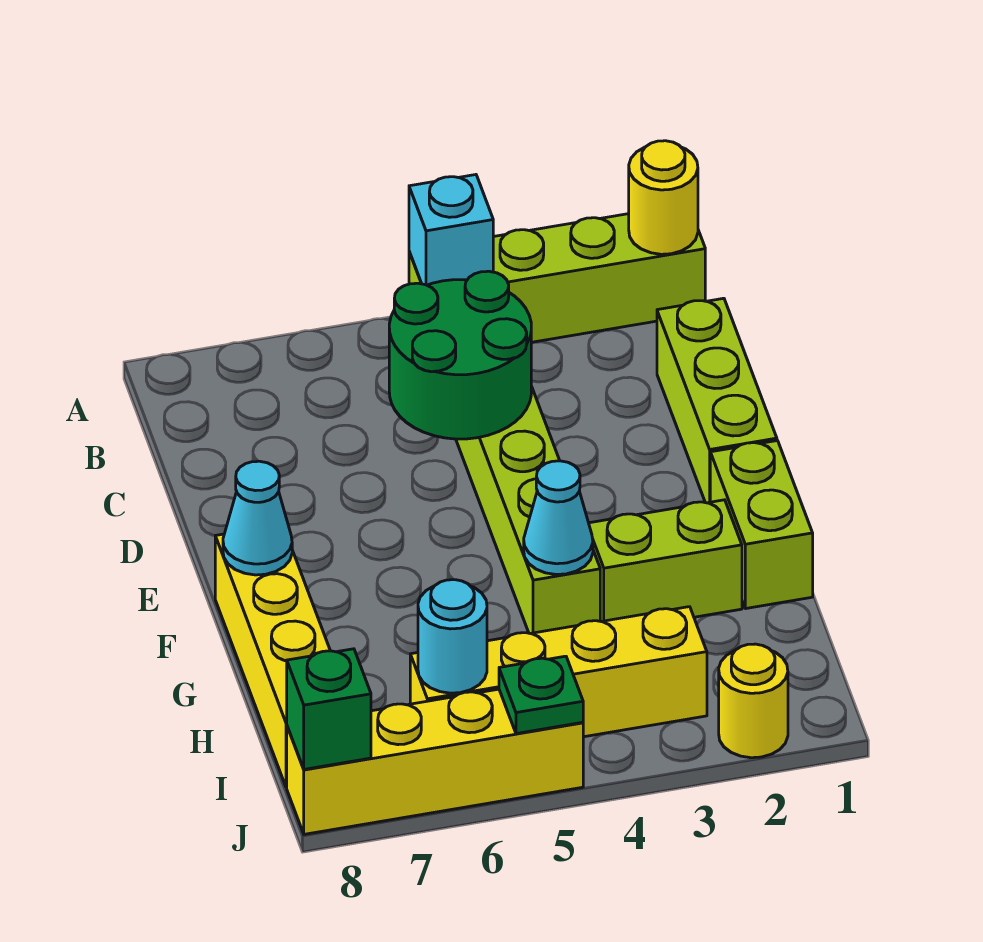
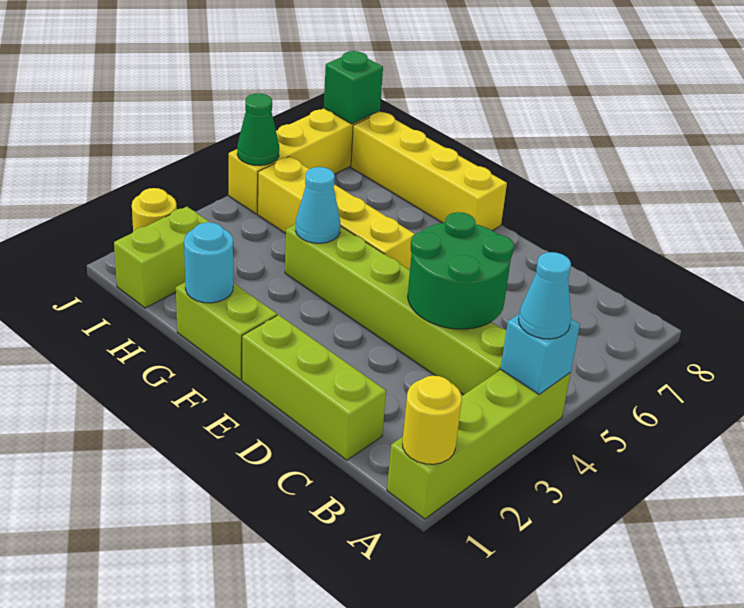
cyan cone F8 level 2 -> cyan cone A4 level 3
lime brick G2:G3 level 1 -> lime brick I1:I2 level 1
yellow brick I3:I6 level 1 -> yellow brick F5:I5 level 1
cyan round brick I6 level 2 -> cyan round brick G1 level 2
green plate J5 level 2 -> green cone J5 level 2

